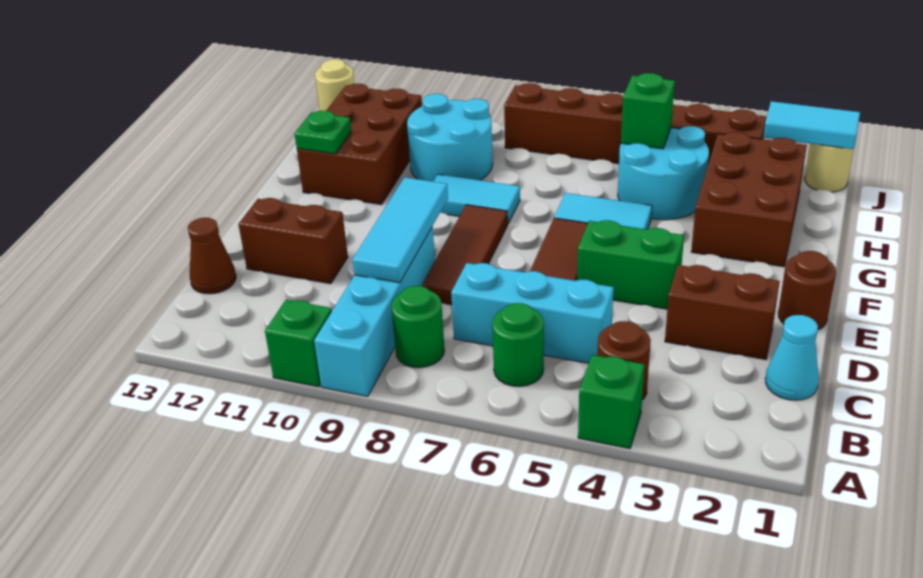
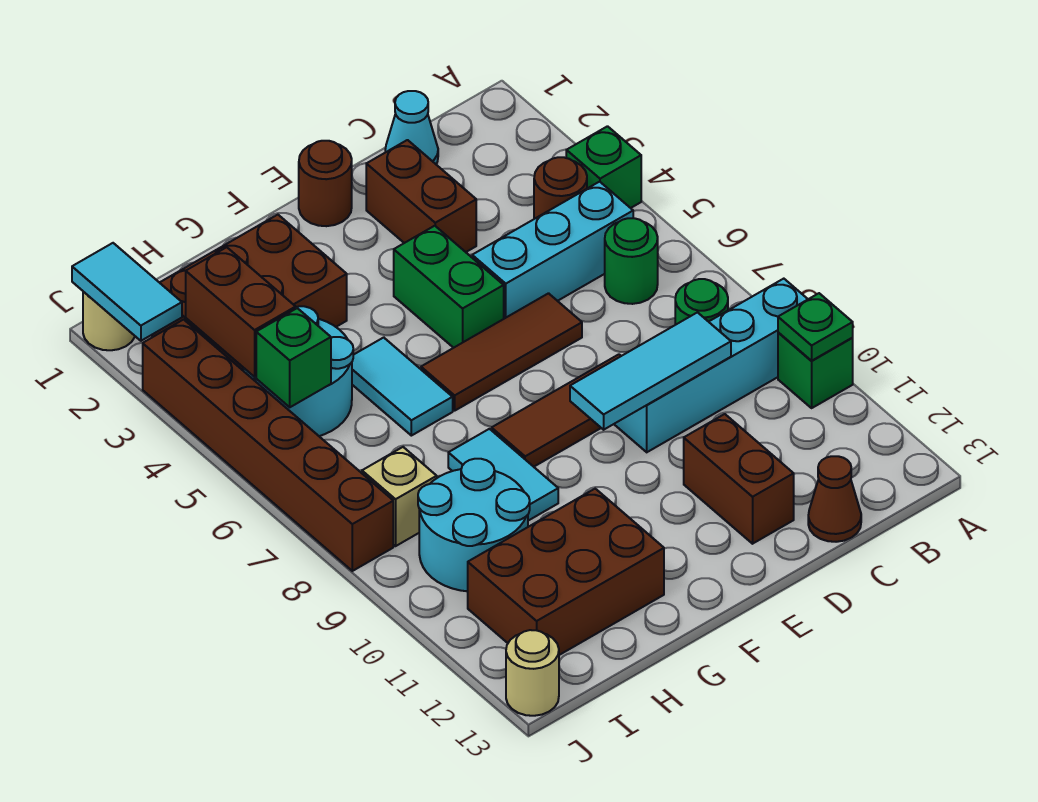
cyan brick C5:C7 level 1 -> cyan brick B5:D5 level 1
green plate G12 level 2 -> green plate A10 level 2
none -> brown brick I3:I4 level 2
none -> tan brick I8 level 1

